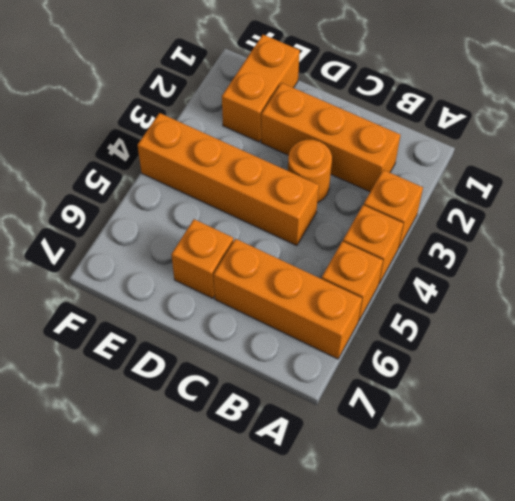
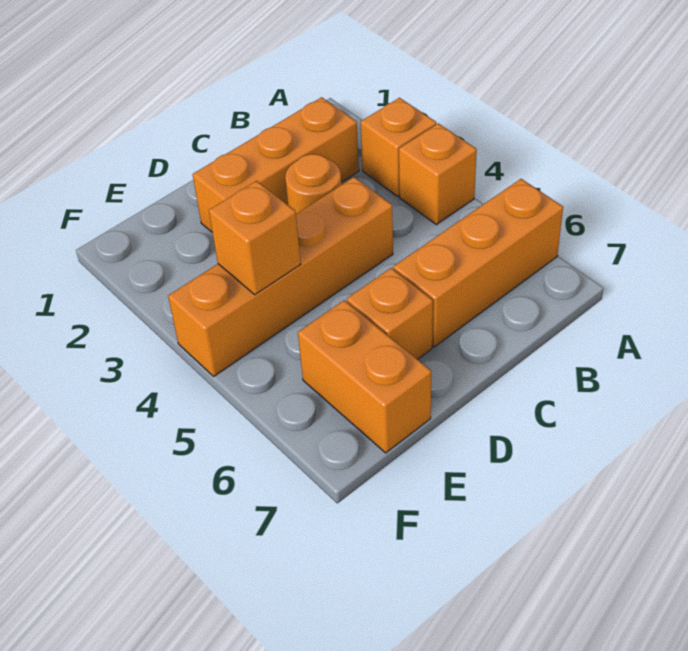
orange brick A5 level 1 -> orange brick E4 level 2
orange brick E1:E2 level 1 -> orange brick E6:E7 level 1

